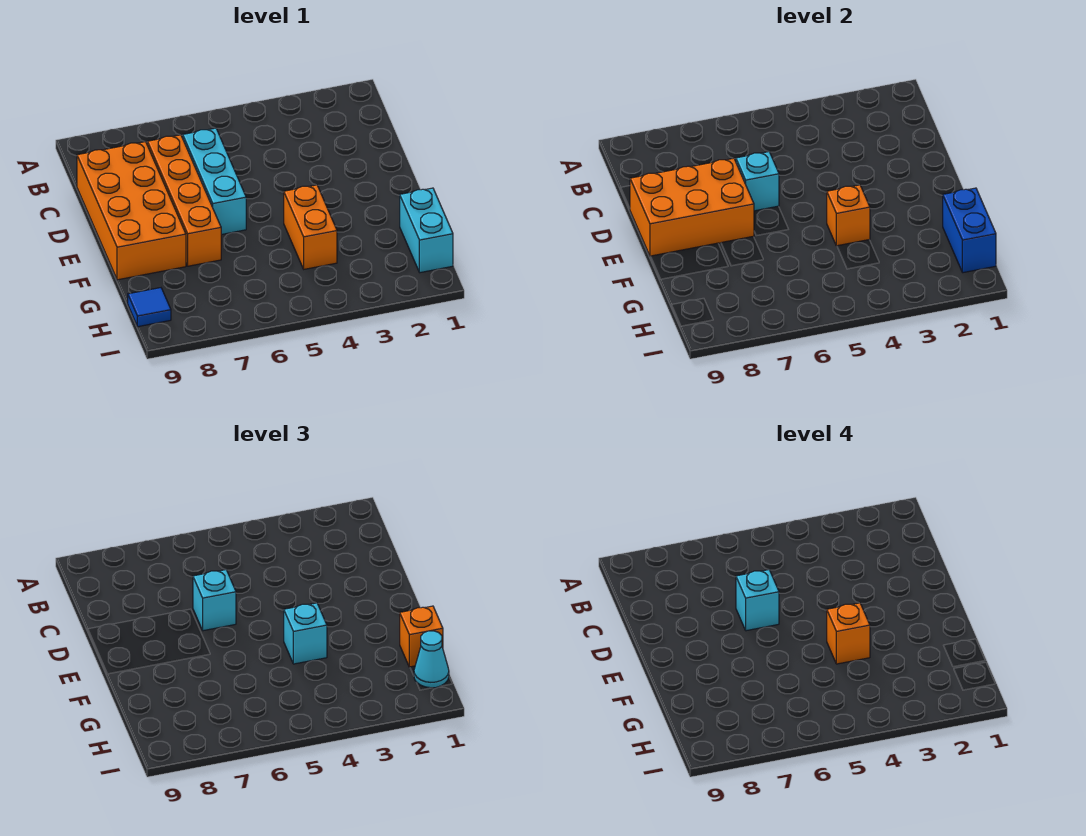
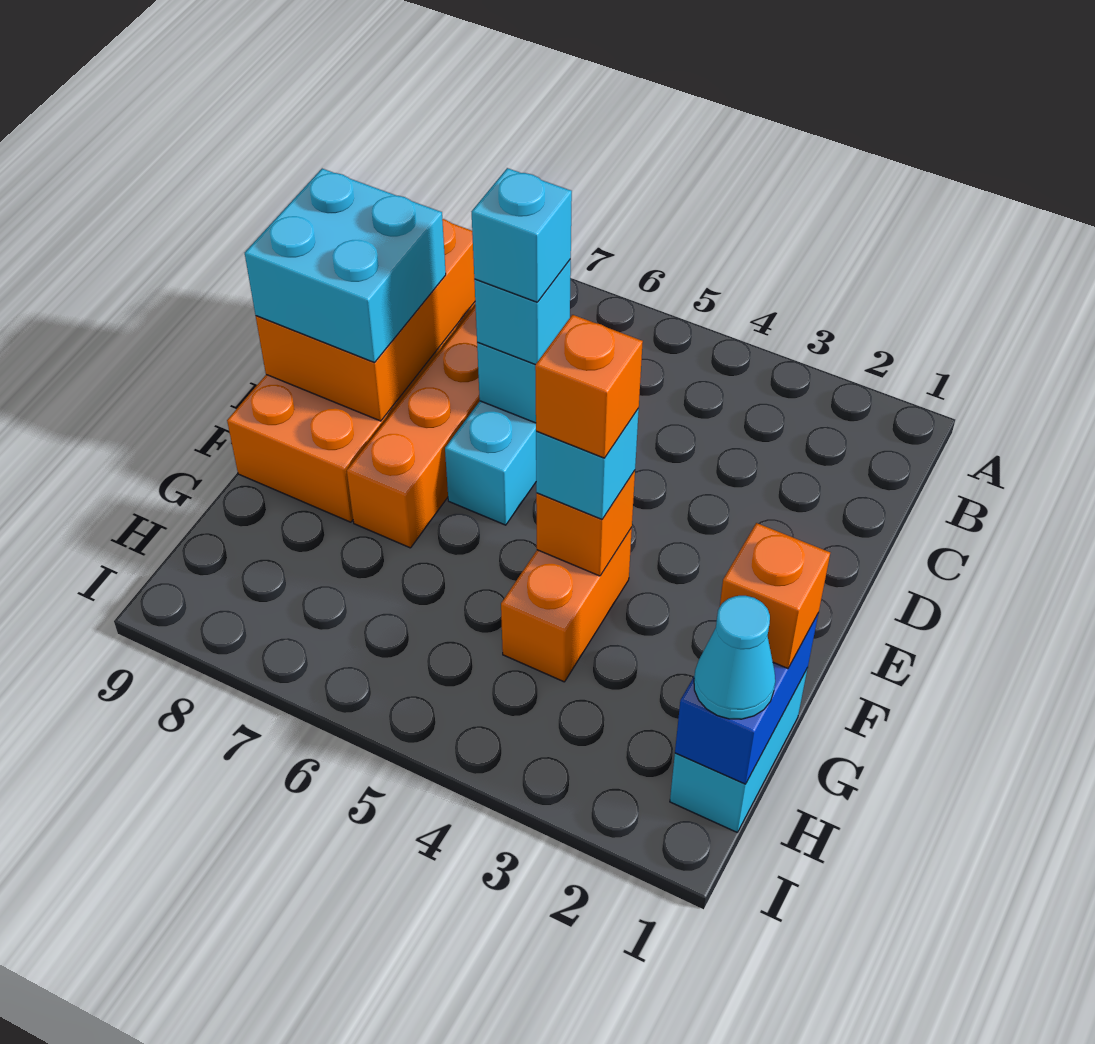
orange brick D7:E9 level 2 -> orange brick C8:E9 level 2
none -> cyan brick D8:E9 level 3
blue tile H9 level 1 -> none

